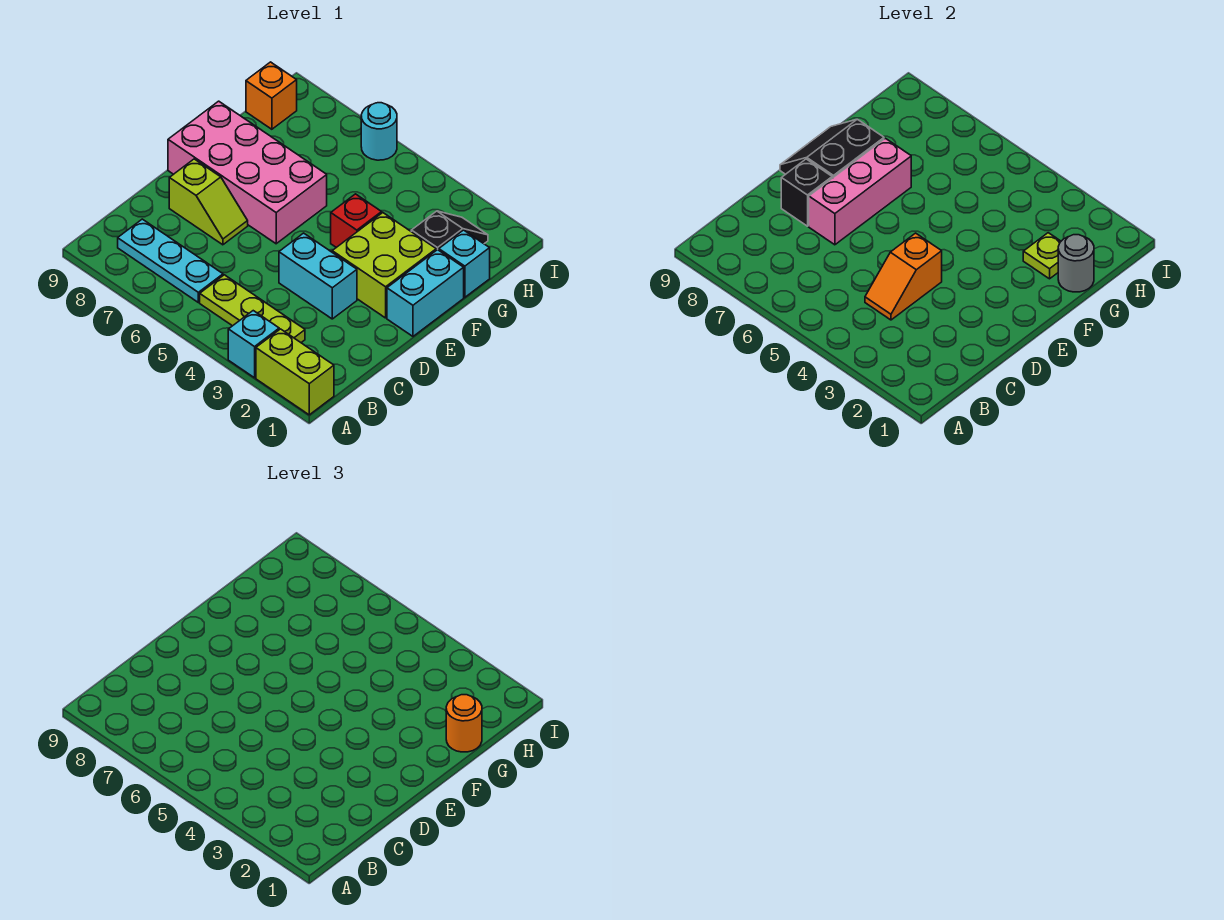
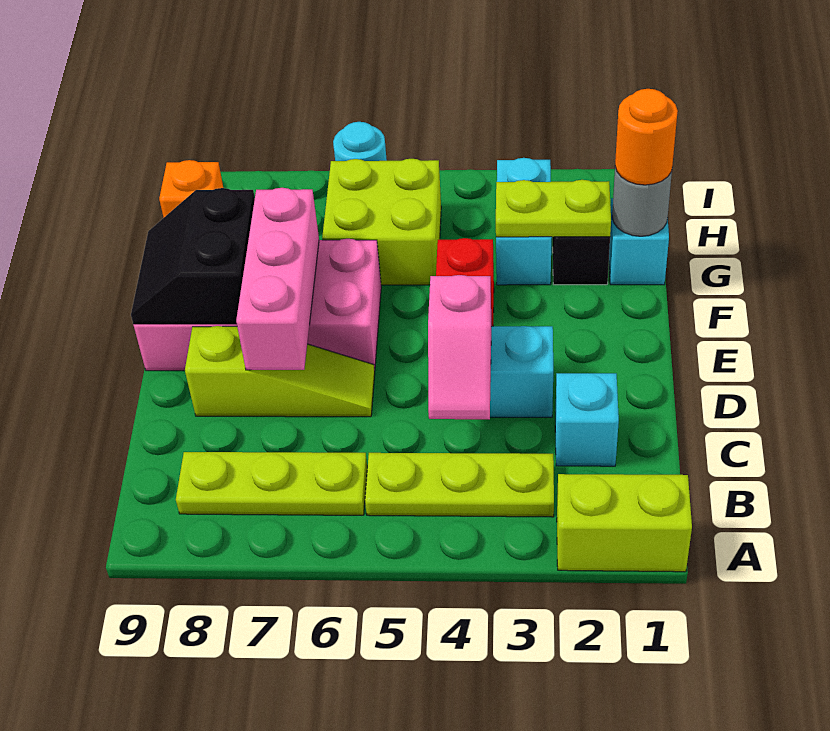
cyan brick A3 level 1 -> cyan brick C2 level 1
cyan plate B6:B8 level 1 -> lime plate B6:B8 level 1
orange slope C4:D4 level 2 top D -> pink slope C4:D4 level 2 top D
lime slope D7:D8 level 1 top 8 -> lime slope D6:D8 level 1 top 8
black brick D8 level 2 -> none
cyan brick E1:F1 level 1 -> cyan brick G3:H3 level 1
lime brick E2:F3 level 1 -> lime brick G5:H6 level 1
lime plate G2 level 2 -> lime plate G2:G3 level 2

